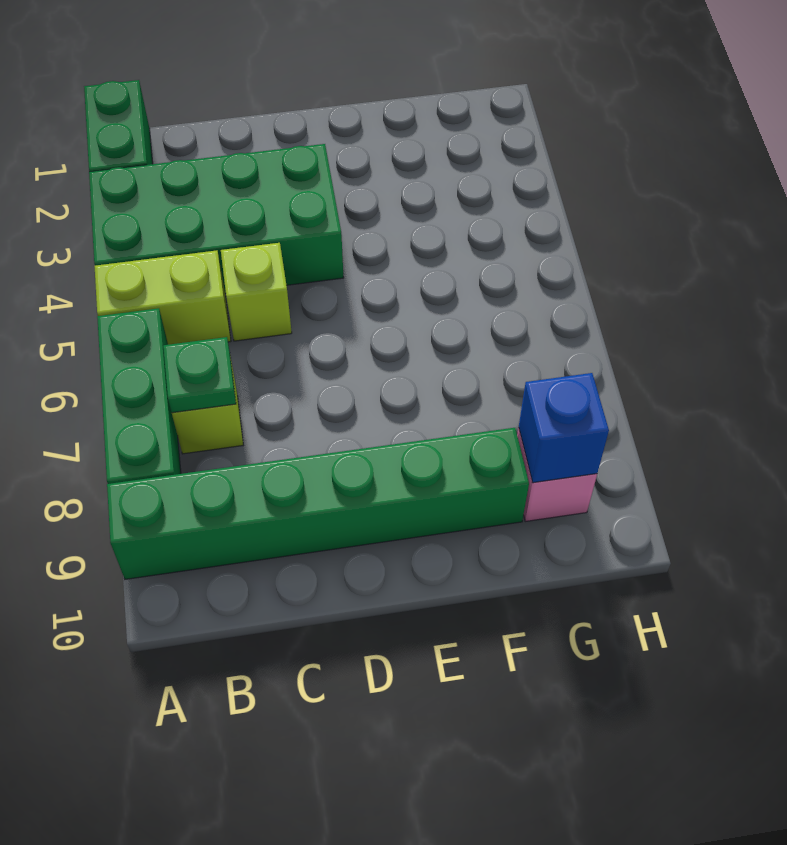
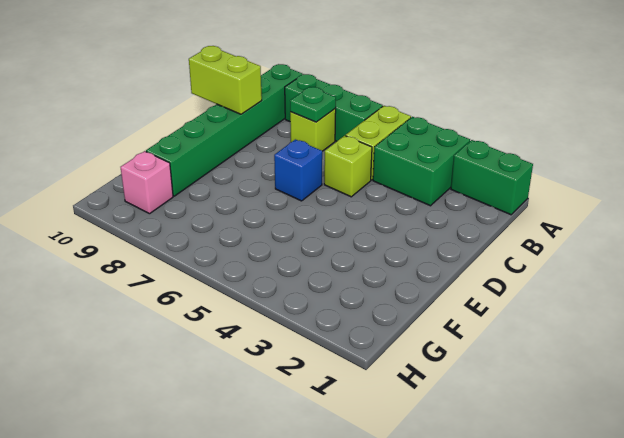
green brick A3:D4 level 1 -> green brick A3:B4 level 1
none -> lime brick C9:C10 level 2
blue brick G9 level 2 -> blue brick D6 level 1

